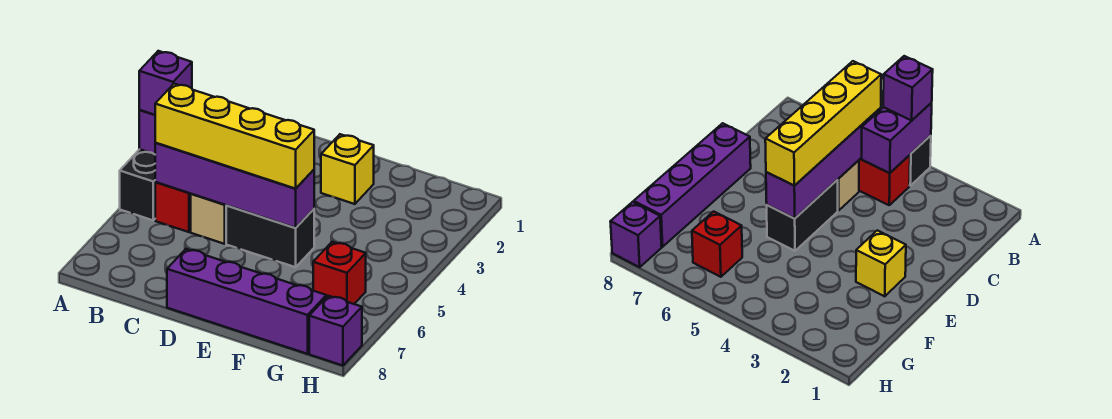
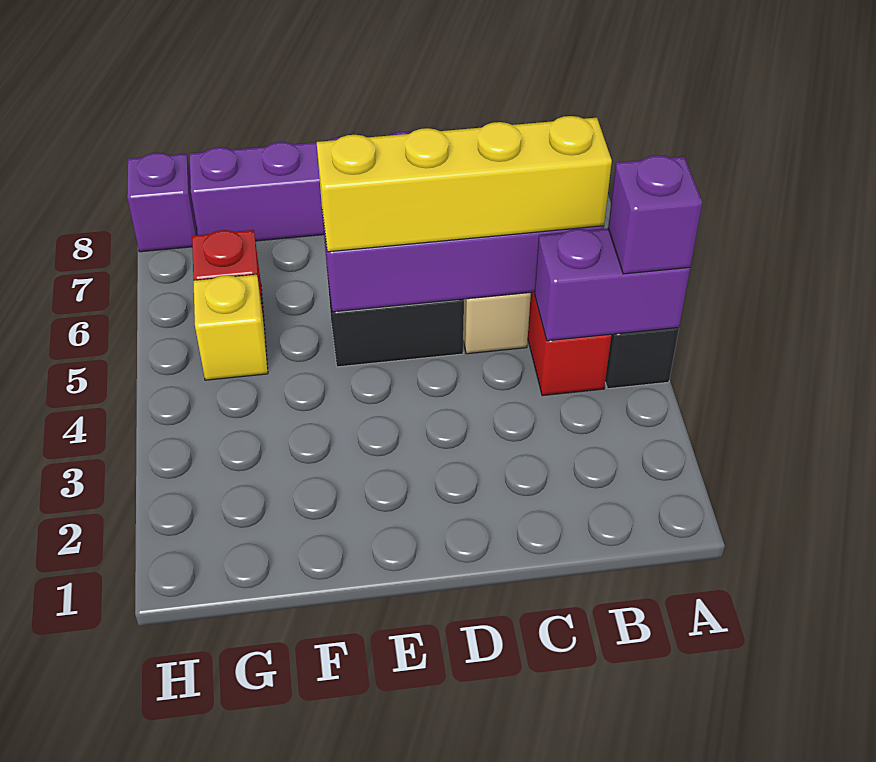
yellow brick E2 level 1 -> yellow brick G5 level 1

